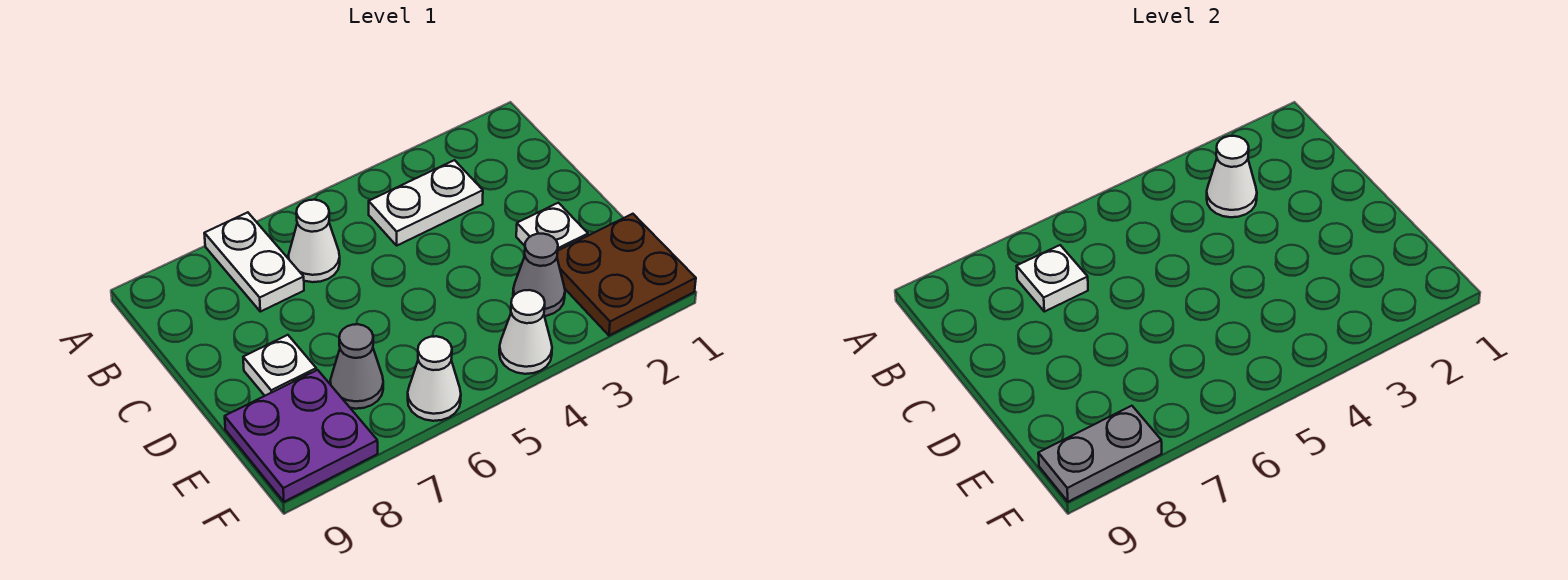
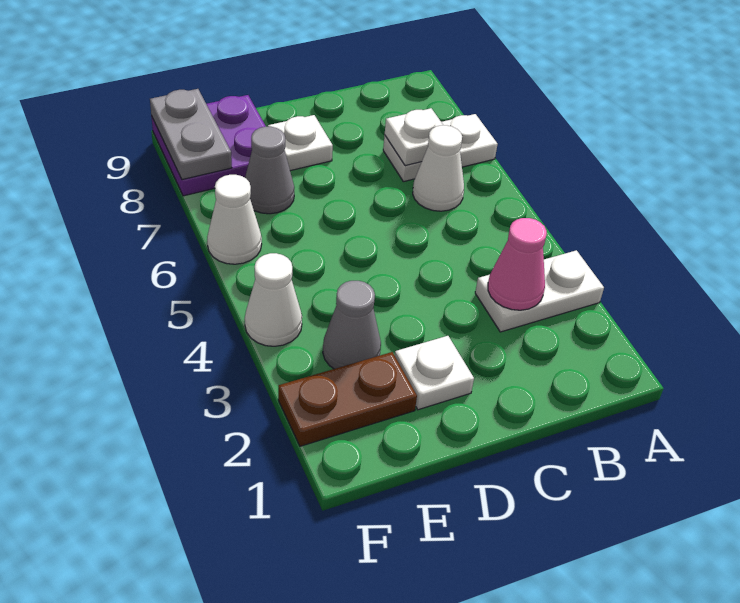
white plate B3:B4 level 1 -> white plate A3:B3 level 1
white cone B3 level 2 -> pink cone B3 level 2
brown plate E1:F2 level 1 -> brown plate E2:F2 level 1

